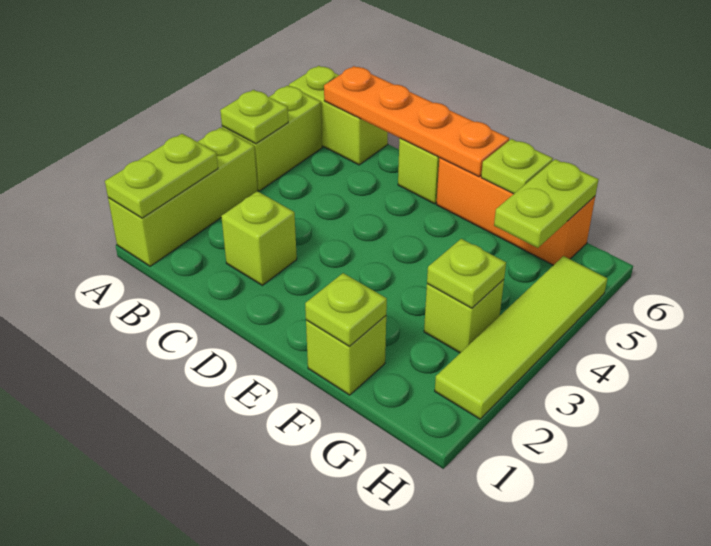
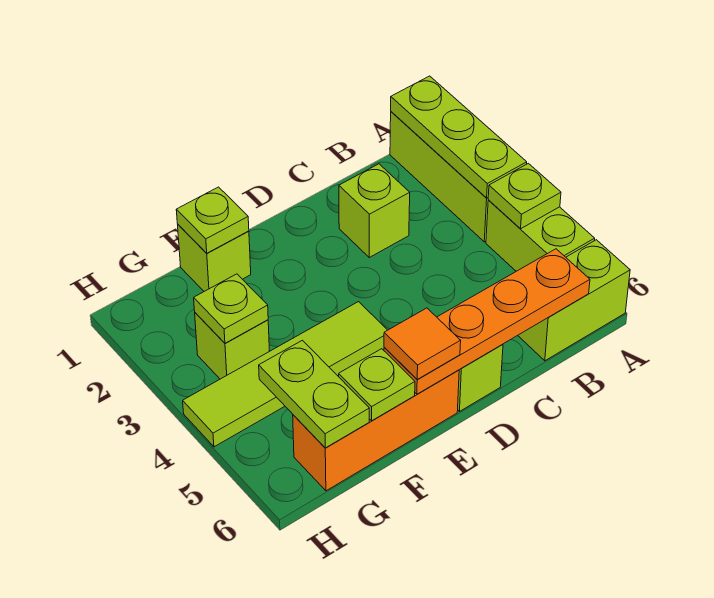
lime plate A1:A2 level 2 -> lime plate A1:A3 level 2
none -> orange tile E6 level 3
lime tile H2:H5 level 1 -> lime tile E4:H4 level 1

